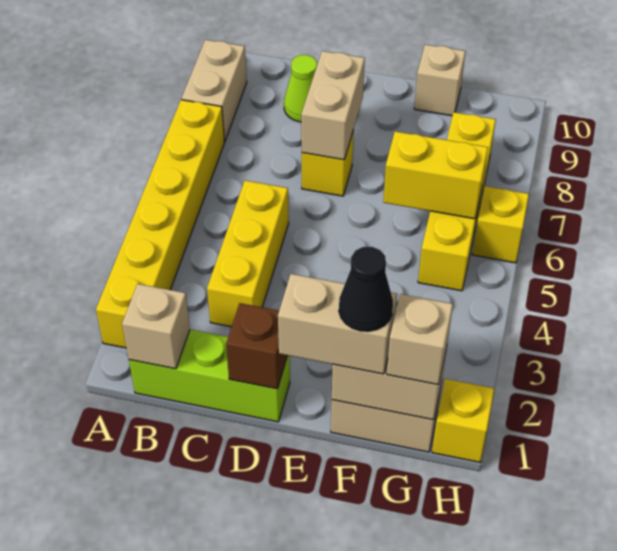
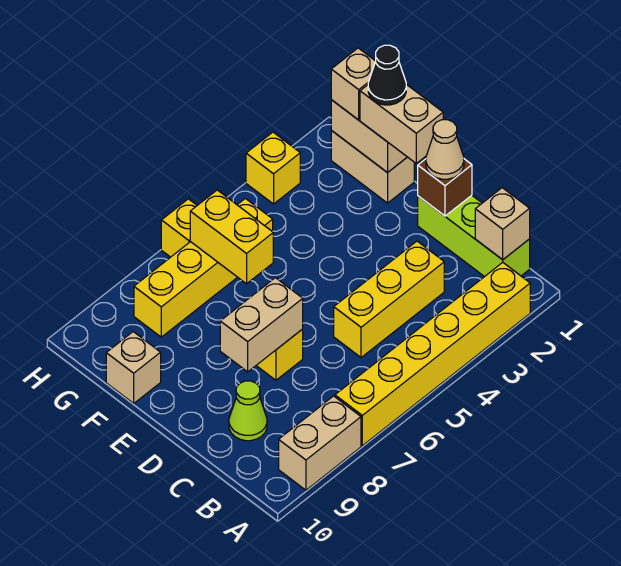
none -> tan cone D1 level 3
yellow brick H1 level 1 -> yellow brick H3 level 1

